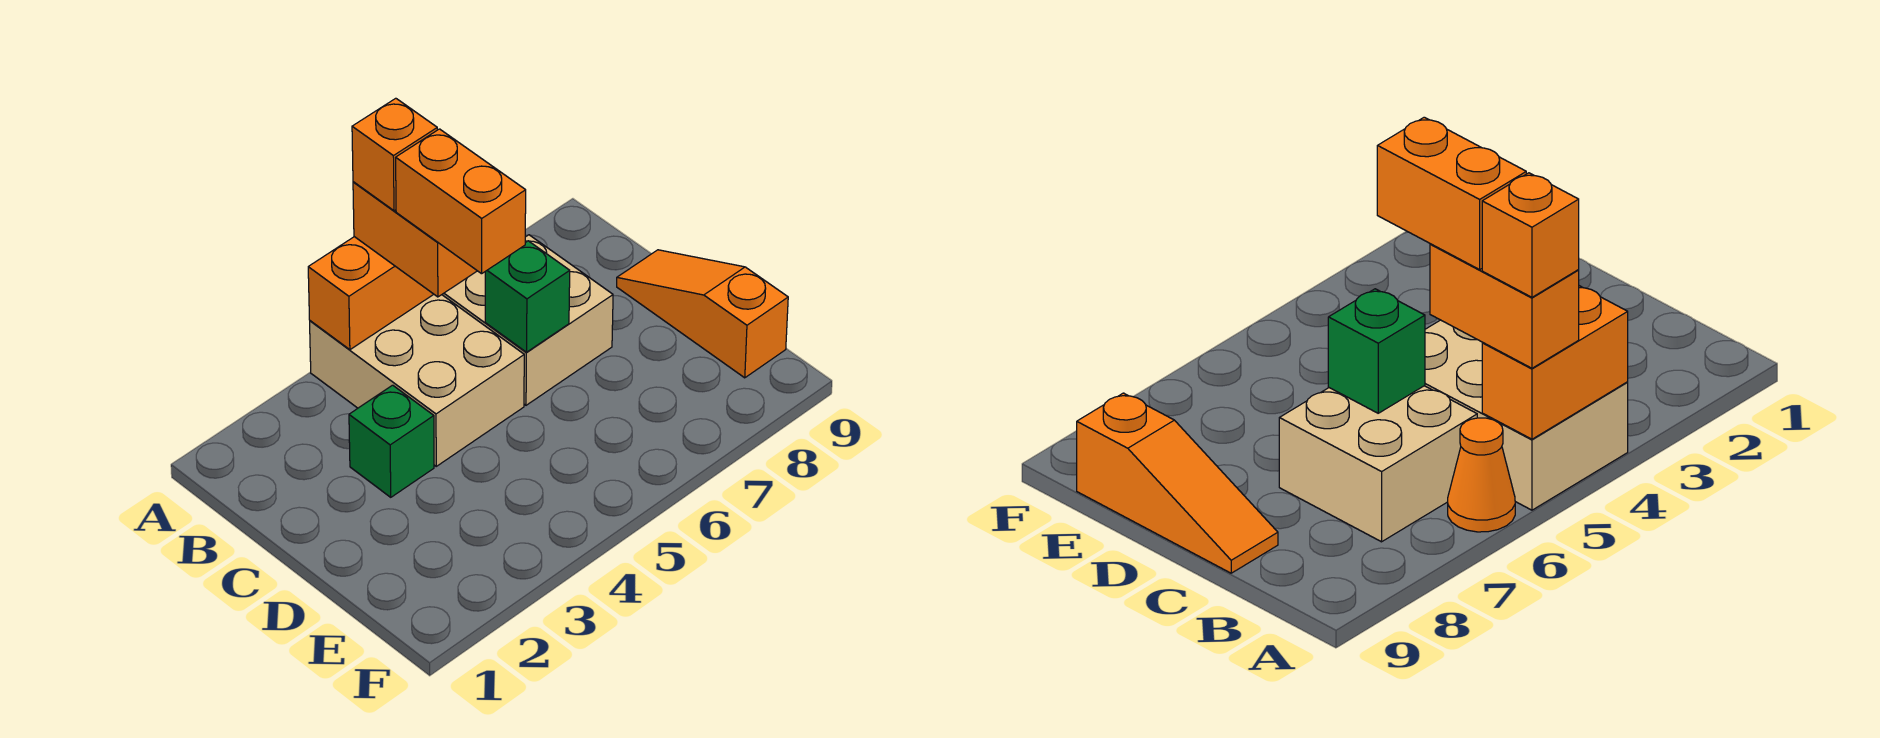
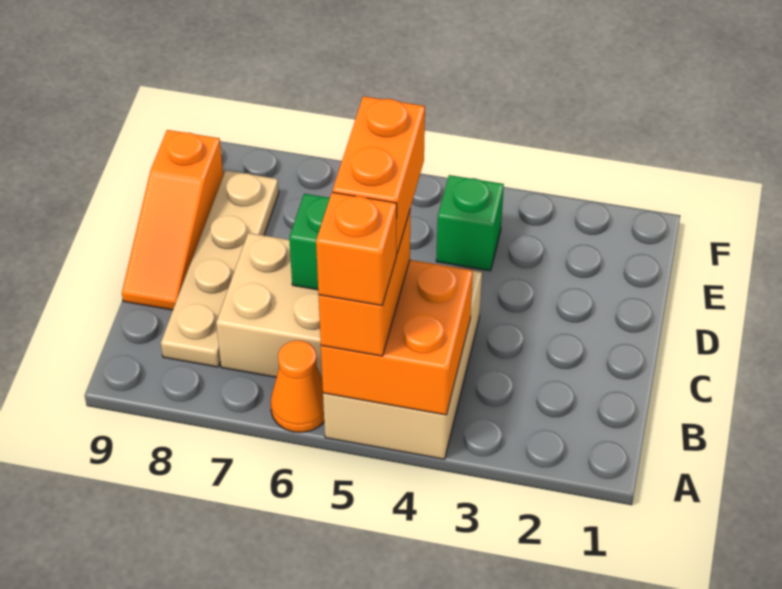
orange brick A4:A5 level 2 -> orange brick A4:B5 level 2
none -> tan plate B8:E8 level 1
green brick C3 level 1 -> green brick E4 level 1

